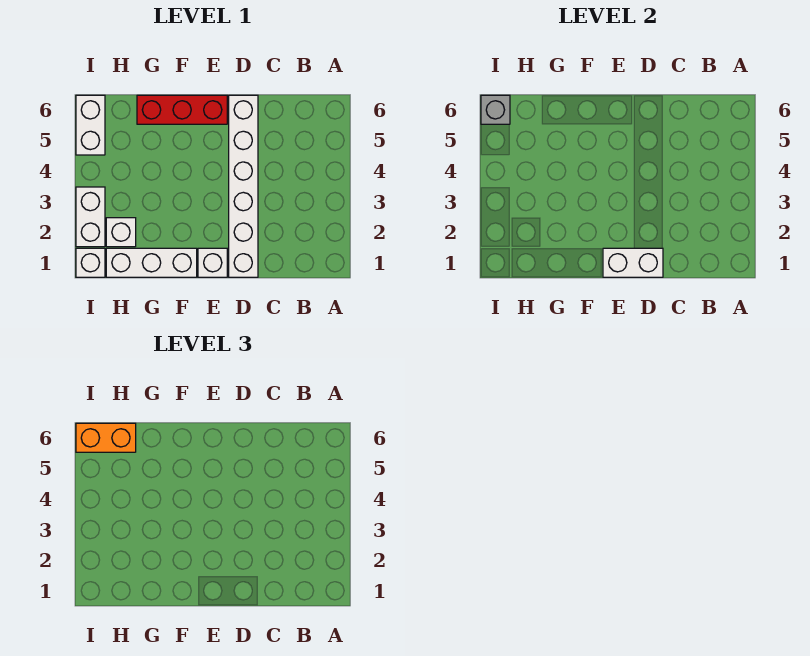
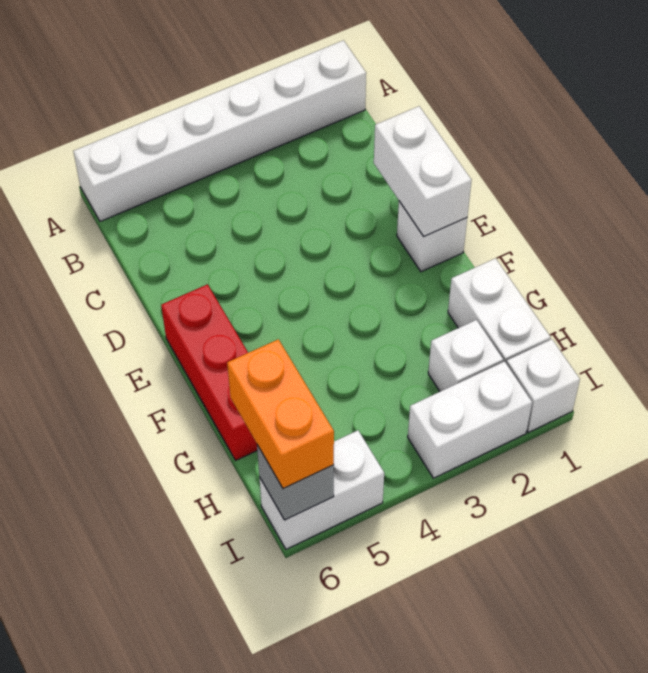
white brick D1:D6 level 1 -> white brick A1:A6 level 1
white brick F1:H1 level 1 -> white brick G1:H1 level 1

